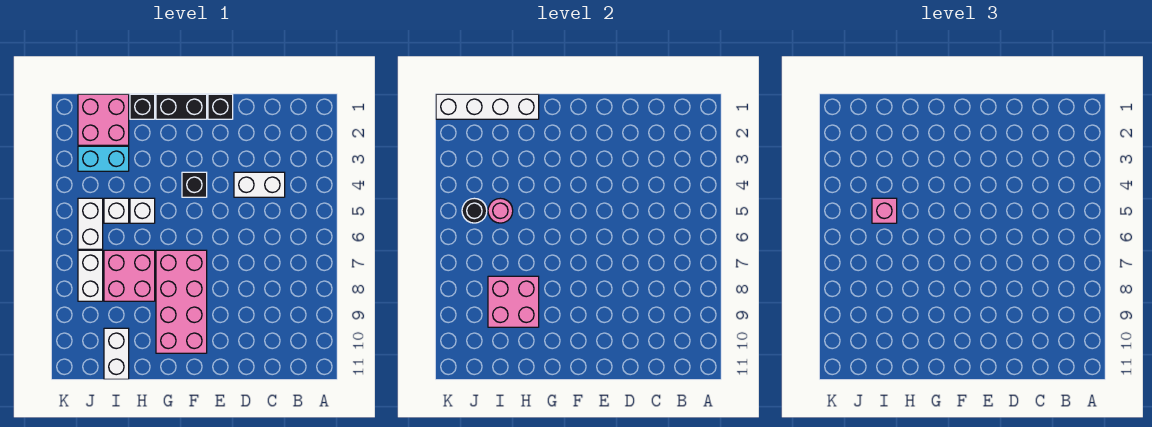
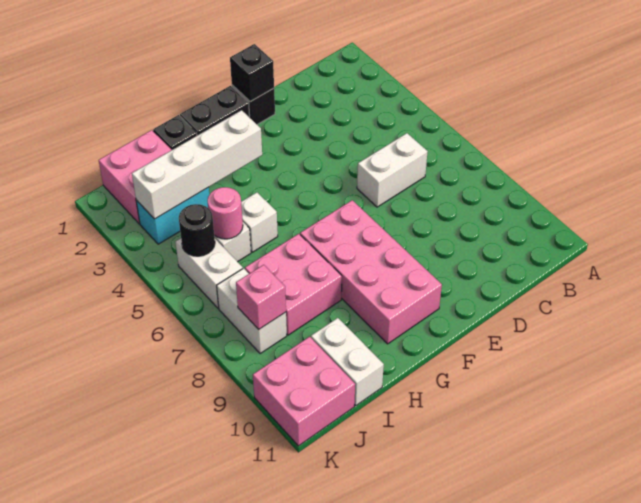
white brick C4:D4 level 1 -> white brick C6:D6 level 1
black brick F4 level 1 -> black brick E1 level 2
white brick H1:K1 level 2 -> white brick G3:J3 level 2
pink brick H8:I9 level 2 -> pink brick J10:K11 level 1
pink brick I5 level 3 -> pink brick J8 level 2

